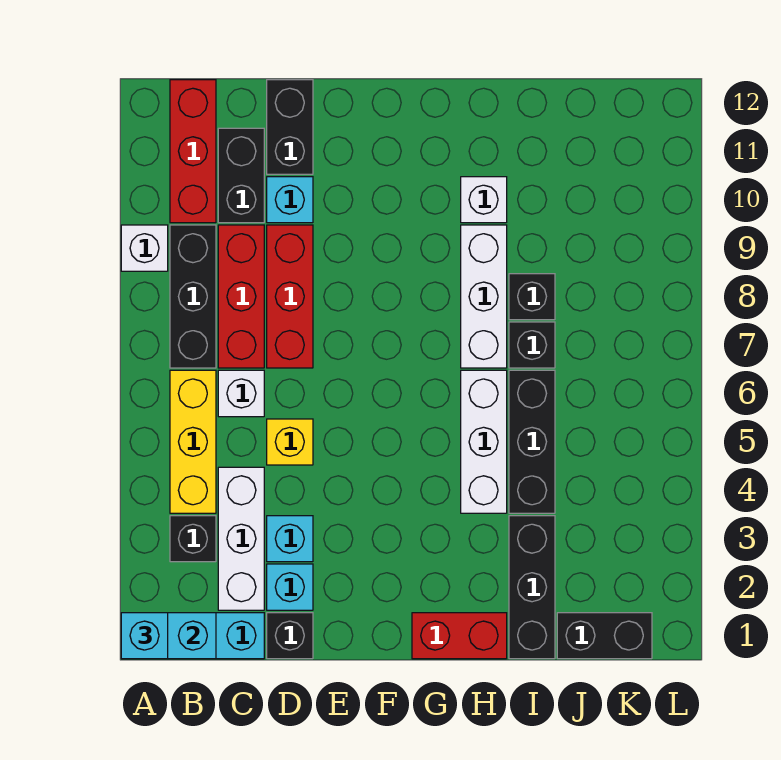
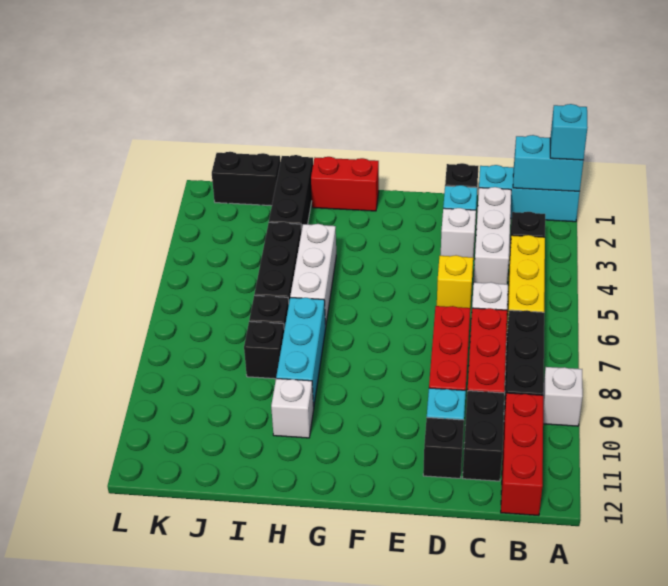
cyan brick D3 level 1 -> white brick D3 level 1
black brick D11:D12 level 1 -> black brick D11 level 1
white brick H7:H9 level 1 -> cyan brick H7:H9 level 1

